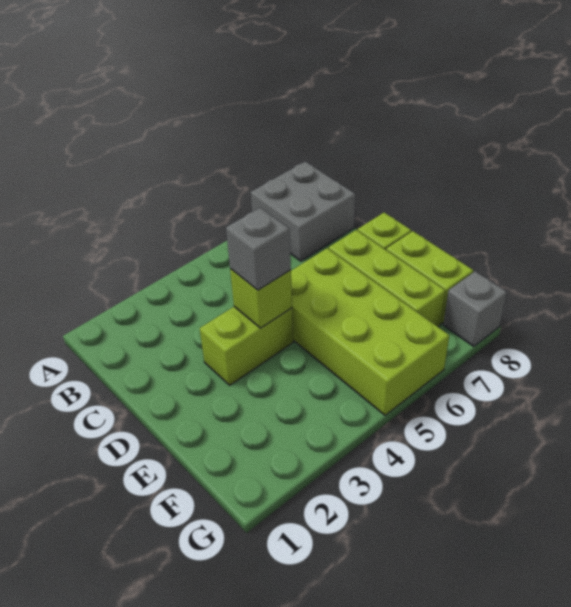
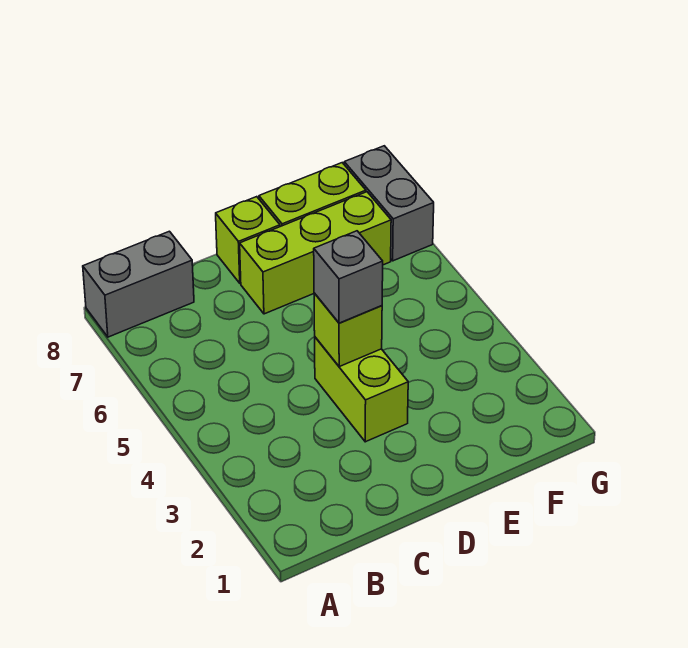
grey brick A7:B8 level 1 -> grey brick A8:B8 level 1
lime brick D5:G6 level 1 -> none
grey brick G8 level 1 -> grey brick G7:G8 level 1

